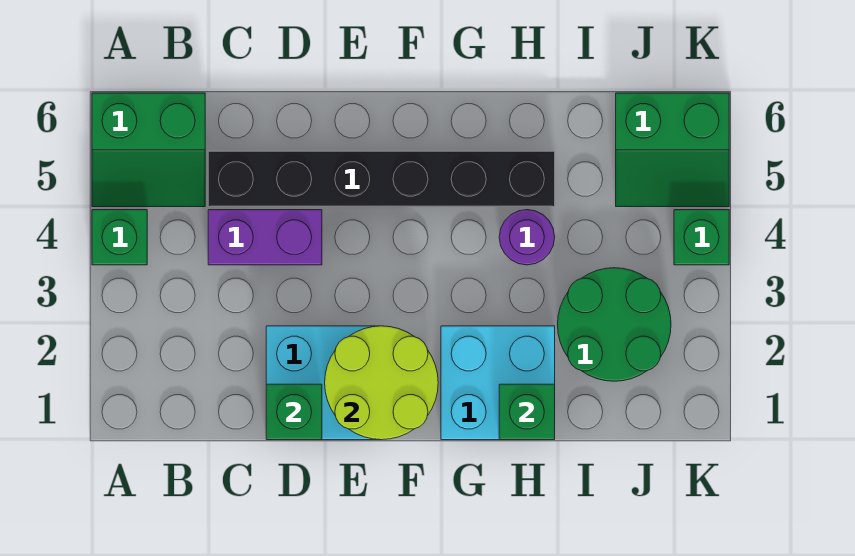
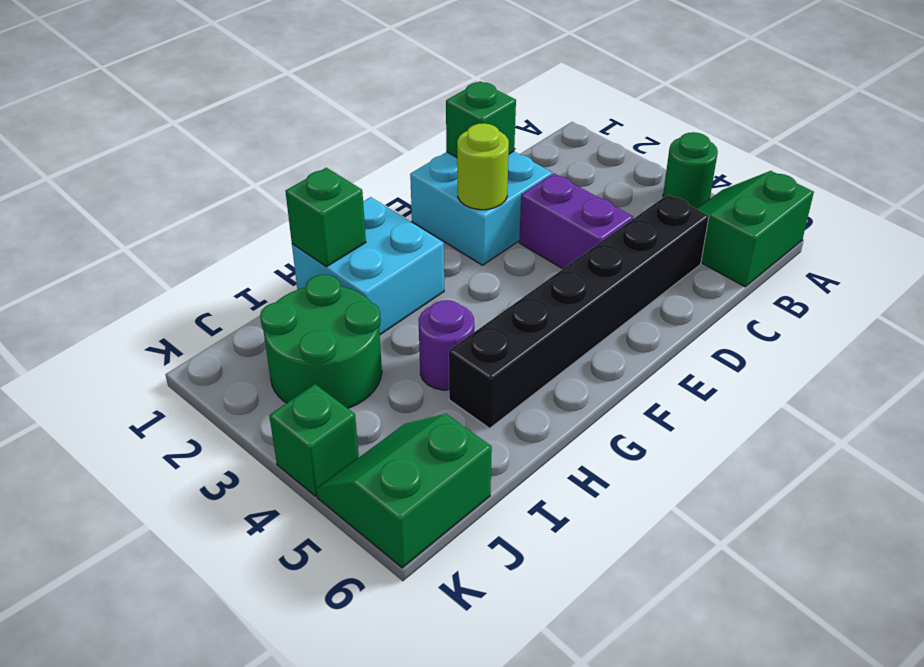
green brick A4 level 1 -> green round brick A4 level 1
purple brick C4:D4 level 1 -> purple brick D3:D4 level 1
lime round brick E1:F2 level 2 -> lime round brick E2 level 2

